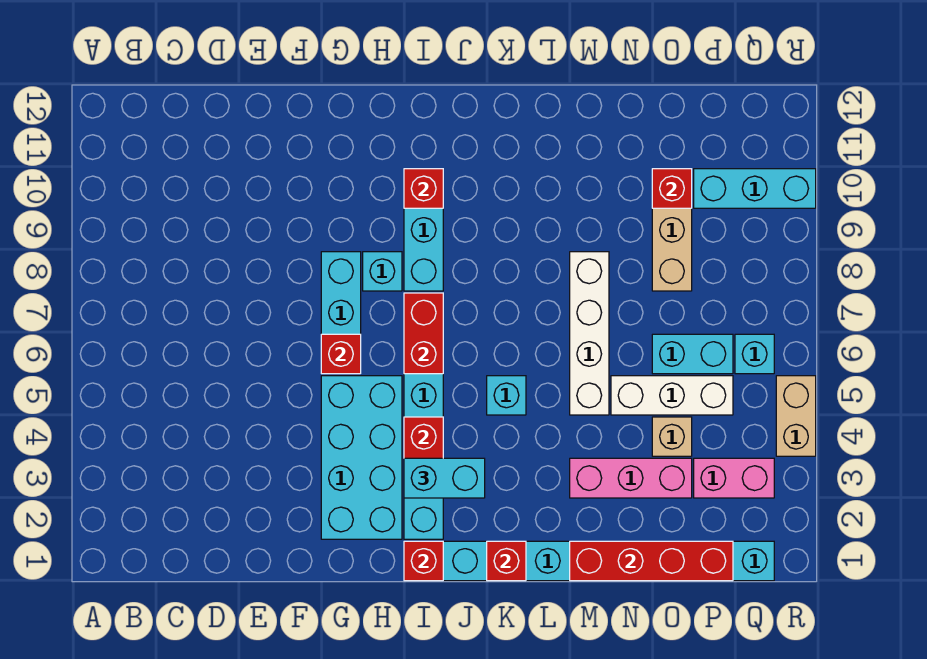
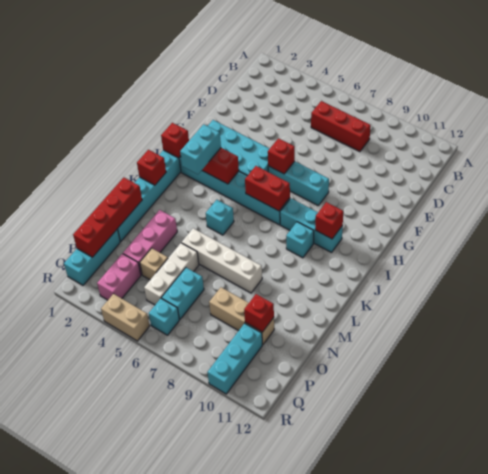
none -> red brick C6:C8 level 1
cyan brick H8 level 1 -> cyan brick J9 level 1

